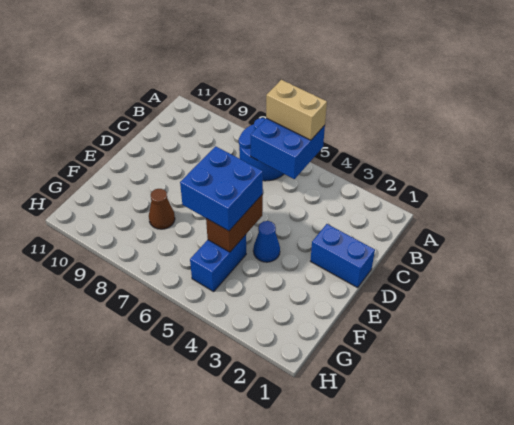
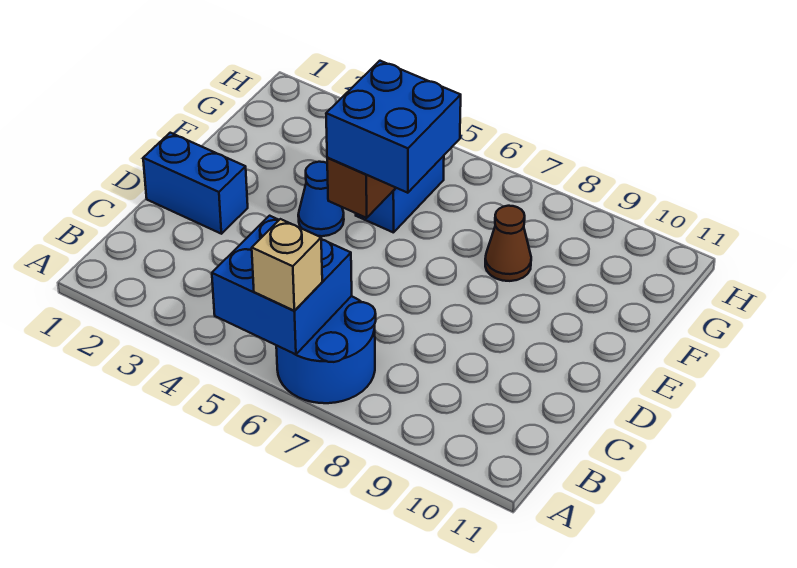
tan brick A5:A6 level 3 -> tan brick A6 level 3

